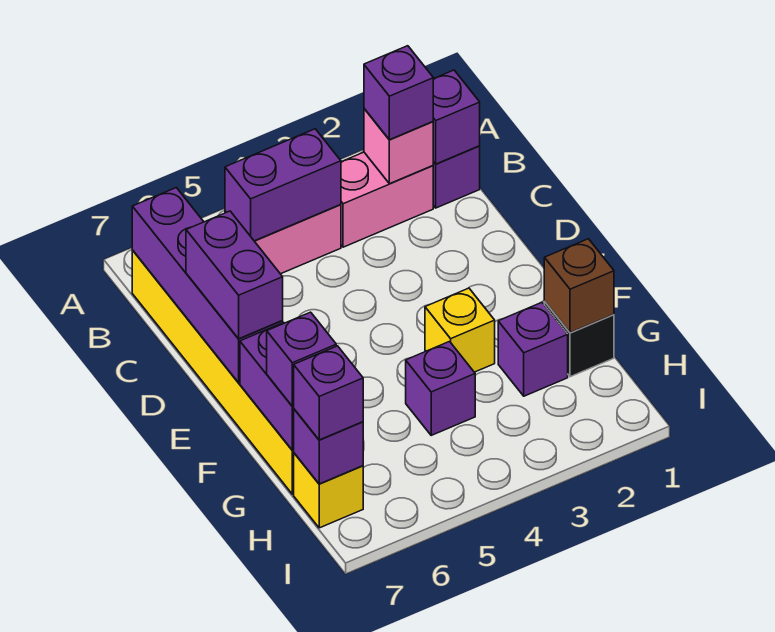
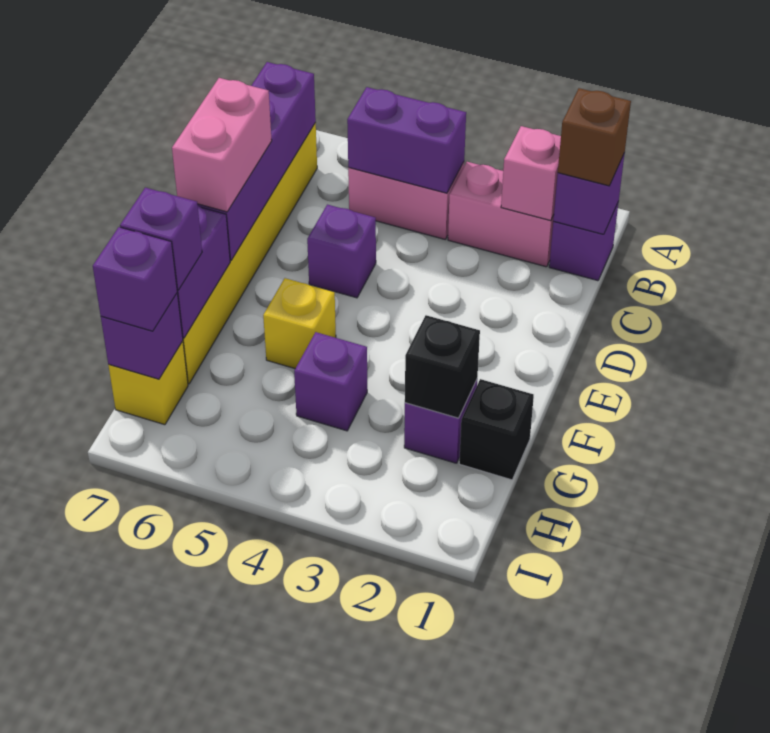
purple brick B2 level 3 -> purple brick D5 level 1
purple brick D7:E7 level 3 -> pink brick D7:E7 level 3
yellow brick F3 level 1 -> yellow brick F5 level 1
brown brick G1 level 2 -> brown brick B1 level 3
none -> black brick G2 level 2

